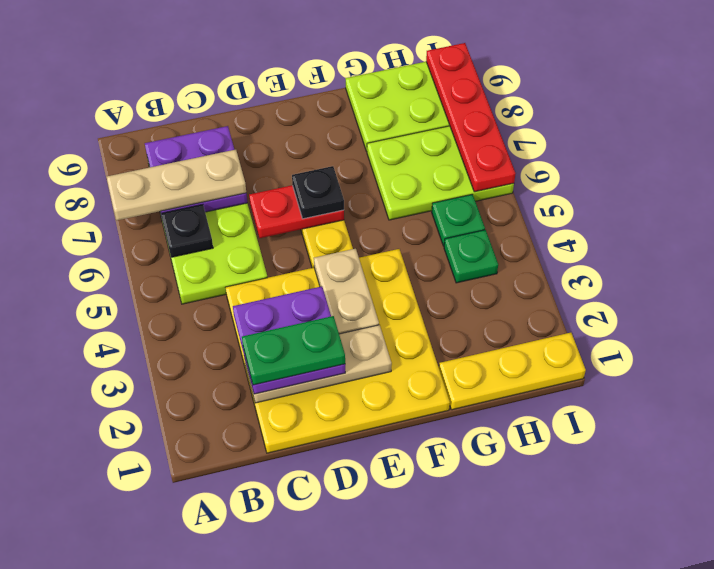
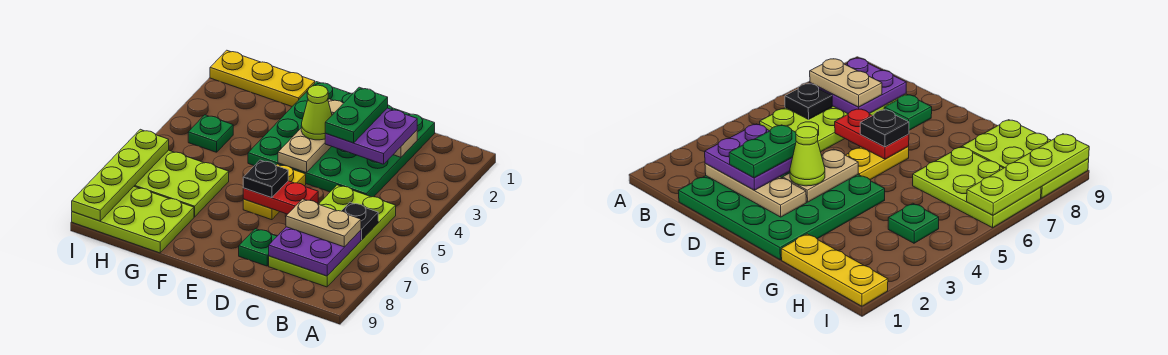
tan plate A7:C7 level 3 -> tan plate B7:C7 level 3
yellow plate C1:F4 level 1 -> green plate C1:F4 level 1
green plate C2:D2 level 4 -> green plate D2:D3 level 4
none -> lime cone E3 level 3
green plate H5 level 1 -> green plate D8 level 1
red plate I6:I9 level 2 -> lime plate I6:I9 level 2

